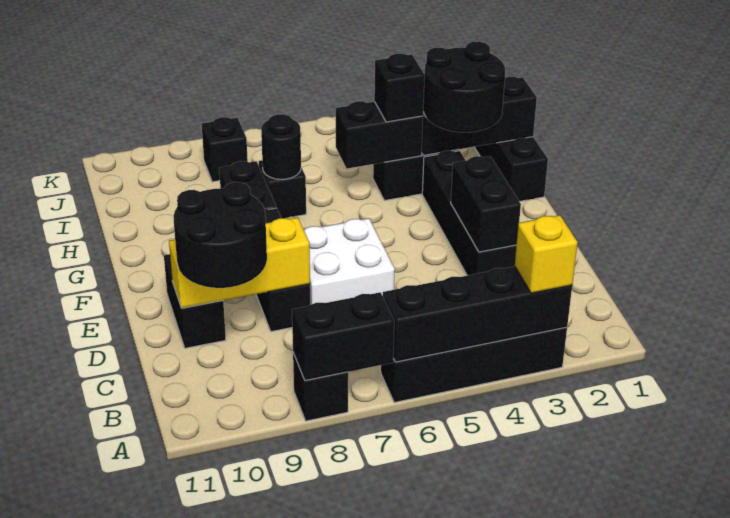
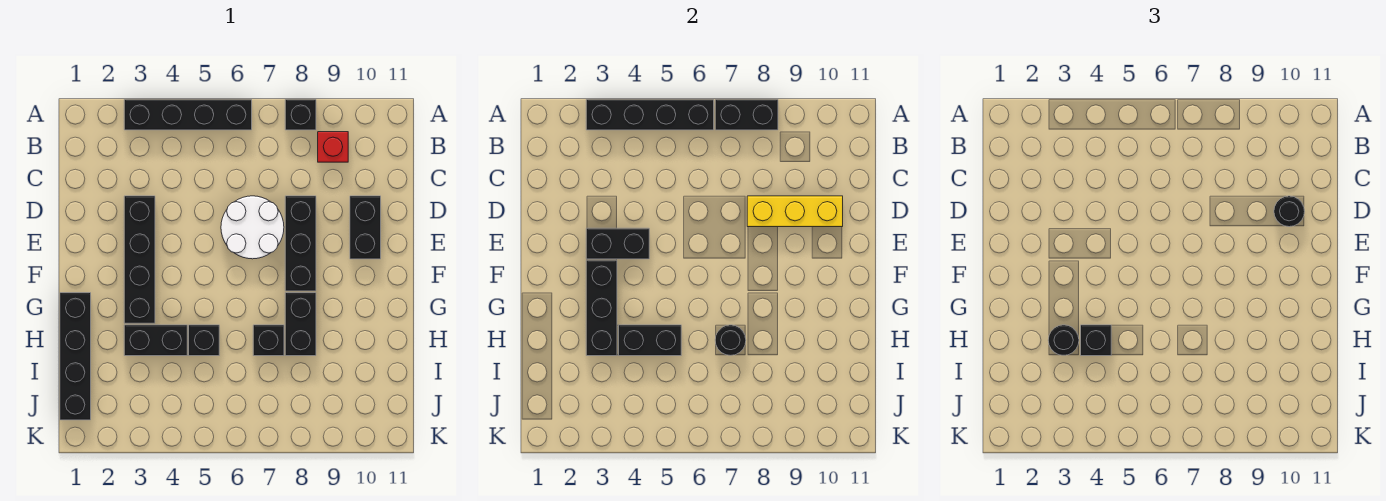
yellow brick A3 level 3 -> none
none -> red brick B9 level 1
black round brick C9:D10 level 3 -> black round brick D10 level 3
black brick D3:E3 level 2 -> black brick E3:E4 level 2
white brick D6:E7 level 1 -> white round brick D6:E7 level 1
black round brick G2:H3 level 3 -> black round brick H3 level 3
black brick H1:H3 level 2 -> black brick F3:H3 level 2
black brick J8 level 1 -> black brick H5 level 1

